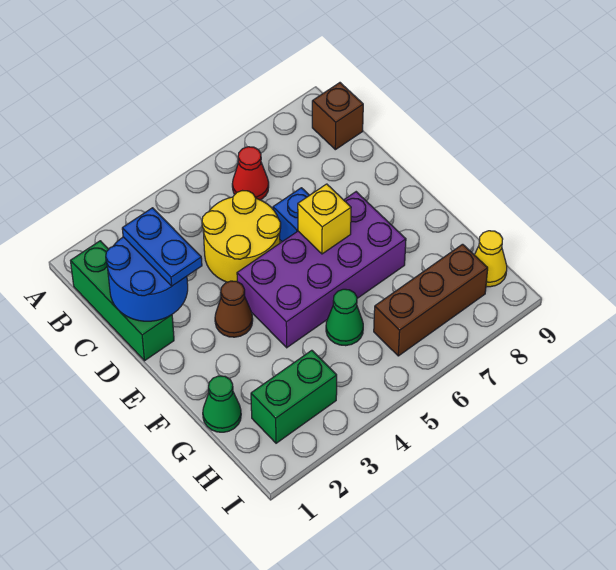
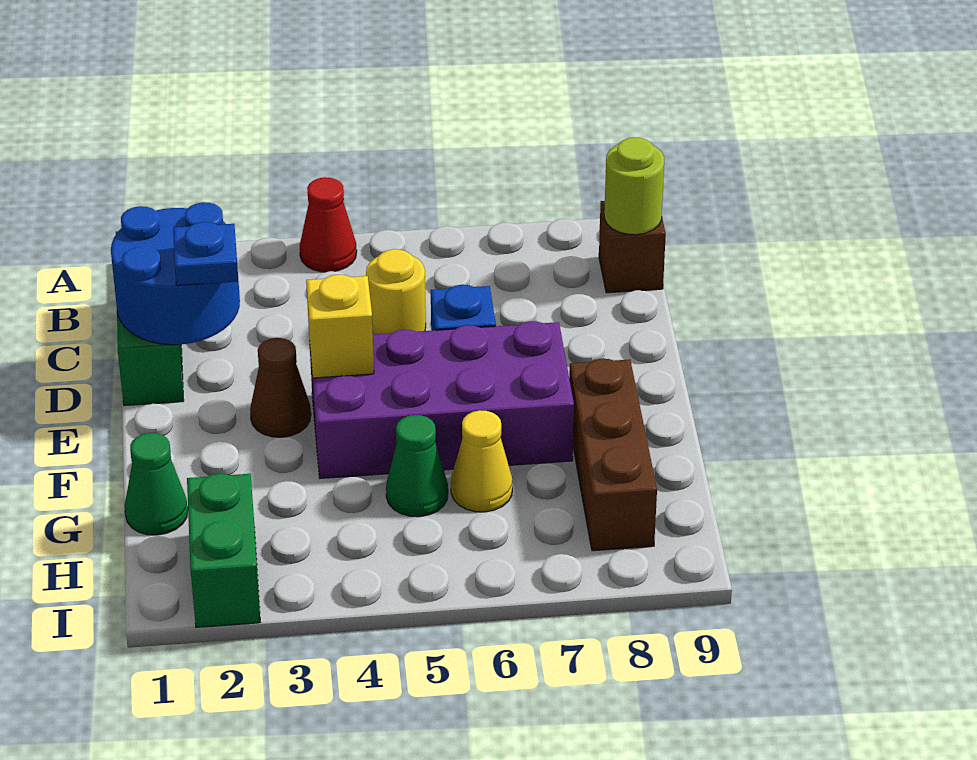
red cone B6 level 1 -> red cone A4 level 1
none -> lime round brick B9 level 2
blue plate C2:D2 level 3 -> blue plate D2 level 3
yellow round brick C4:D5 level 1 -> yellow round brick C5 level 1
yellow brick E6 level 2 -> yellow brick E4 level 2
green brick H2:H3 level 1 -> green brick H2:I2 level 1
brown brick H6:H8 level 1 -> brown brick F8:H8 level 1
yellow cone H9 level 1 -> yellow cone G6 level 1

